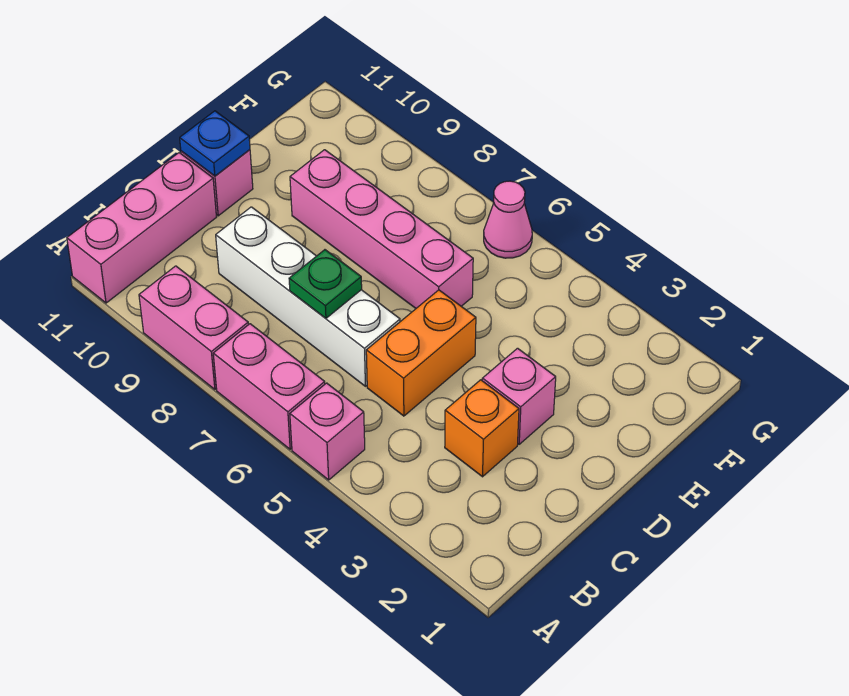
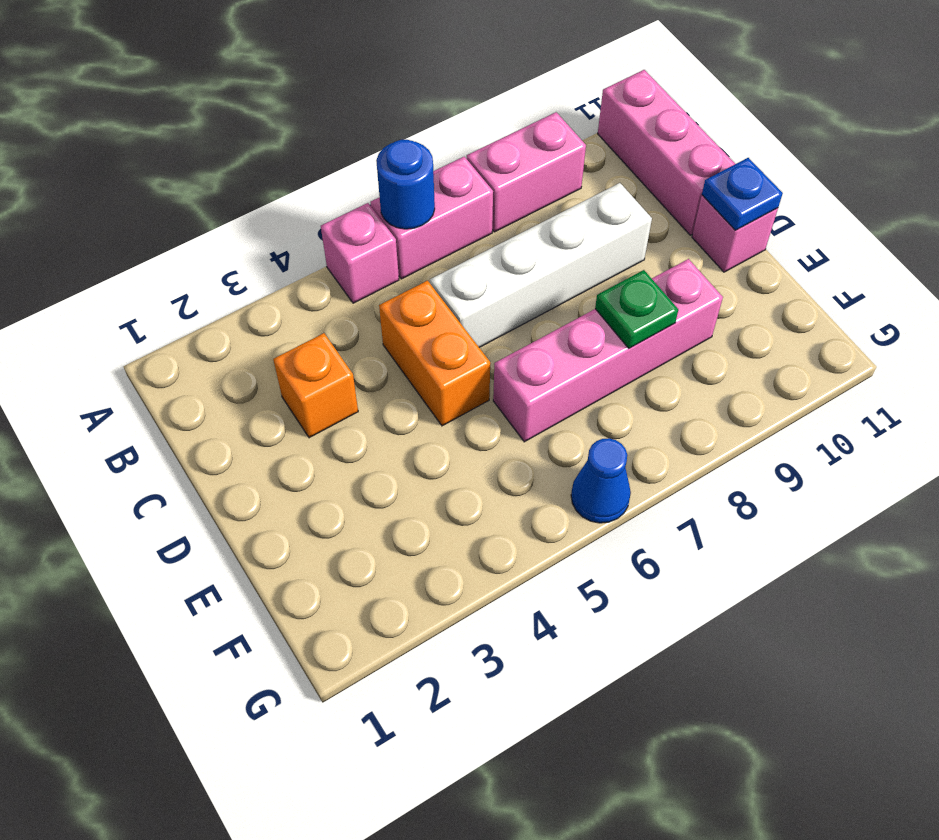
none -> blue round brick A6 level 2
green plate C7 level 2 -> green plate E8 level 2
pink brick D3 level 1 -> none
pink cone G6 level 1 -> blue cone G6 level 1

